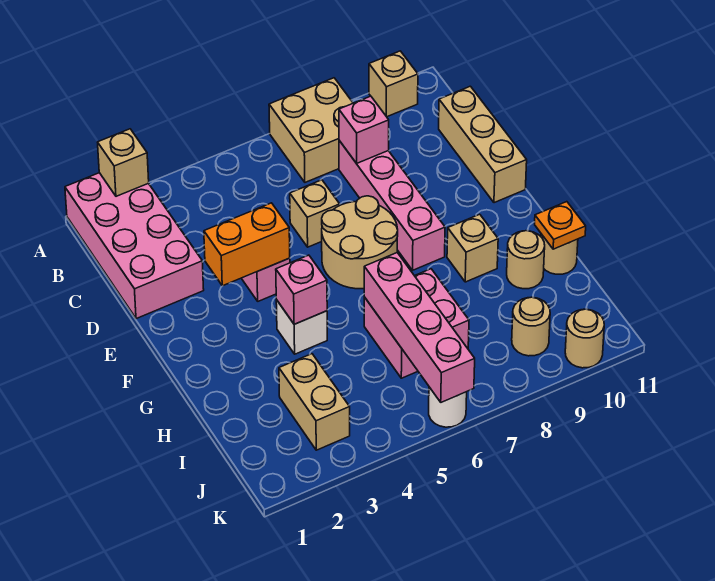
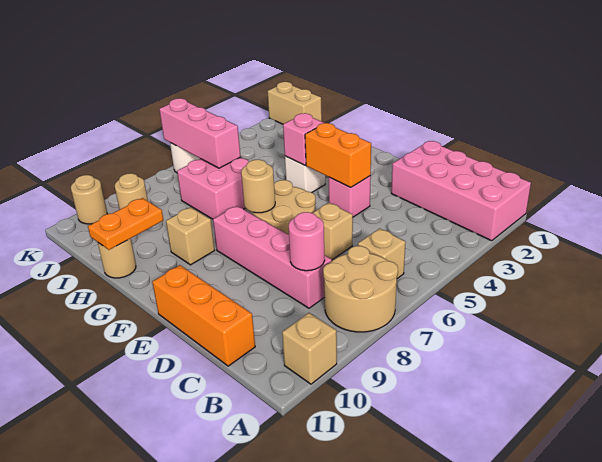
tan brick A2 level 2 -> tan brick B6 level 1
tan brick A7:B8 level 1 -> tan round brick A7:B8 level 1
pink brick C8 level 2 -> pink round brick C8 level 2
tan brick C11:E11 level 1 -> orange brick C11:E11 level 1
orange brick E3:E4 level 2 -> orange brick E4:F4 level 2
pink brick H6:K6 level 2 -> pink brick I6:K6 level 2
tan round brick H10 level 1 -> tan round brick F7 level 2
orange plate H11 level 2 -> orange plate H10:H11 level 2
tan brick I3:J3 level 1 -> tan brick J1:K1 level 1

